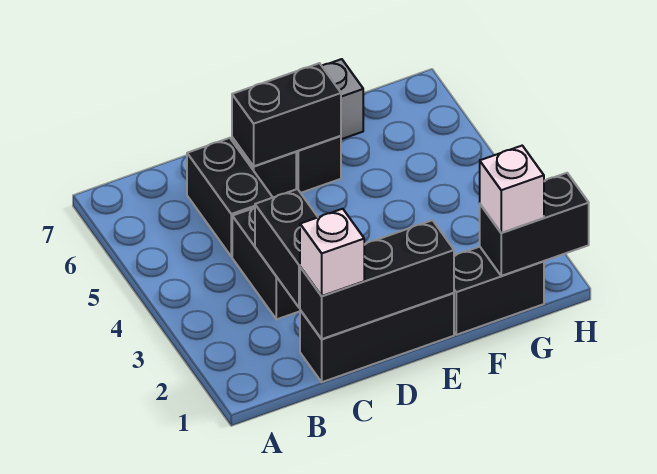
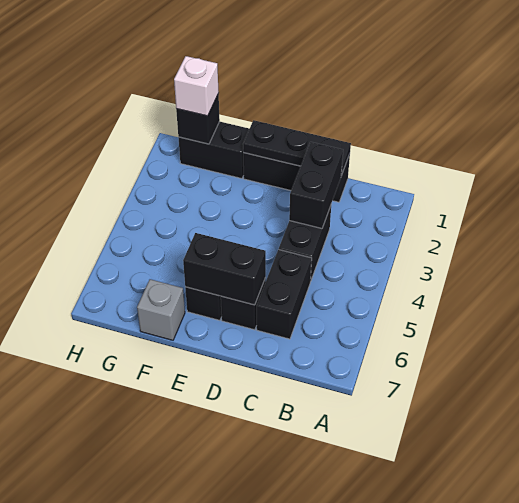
black brick C1:E1 level 2 -> black plate C1:E1 level 2
white brick C1 level 3 -> none
black brick G1:H1 level 2 -> black brick G1 level 2

